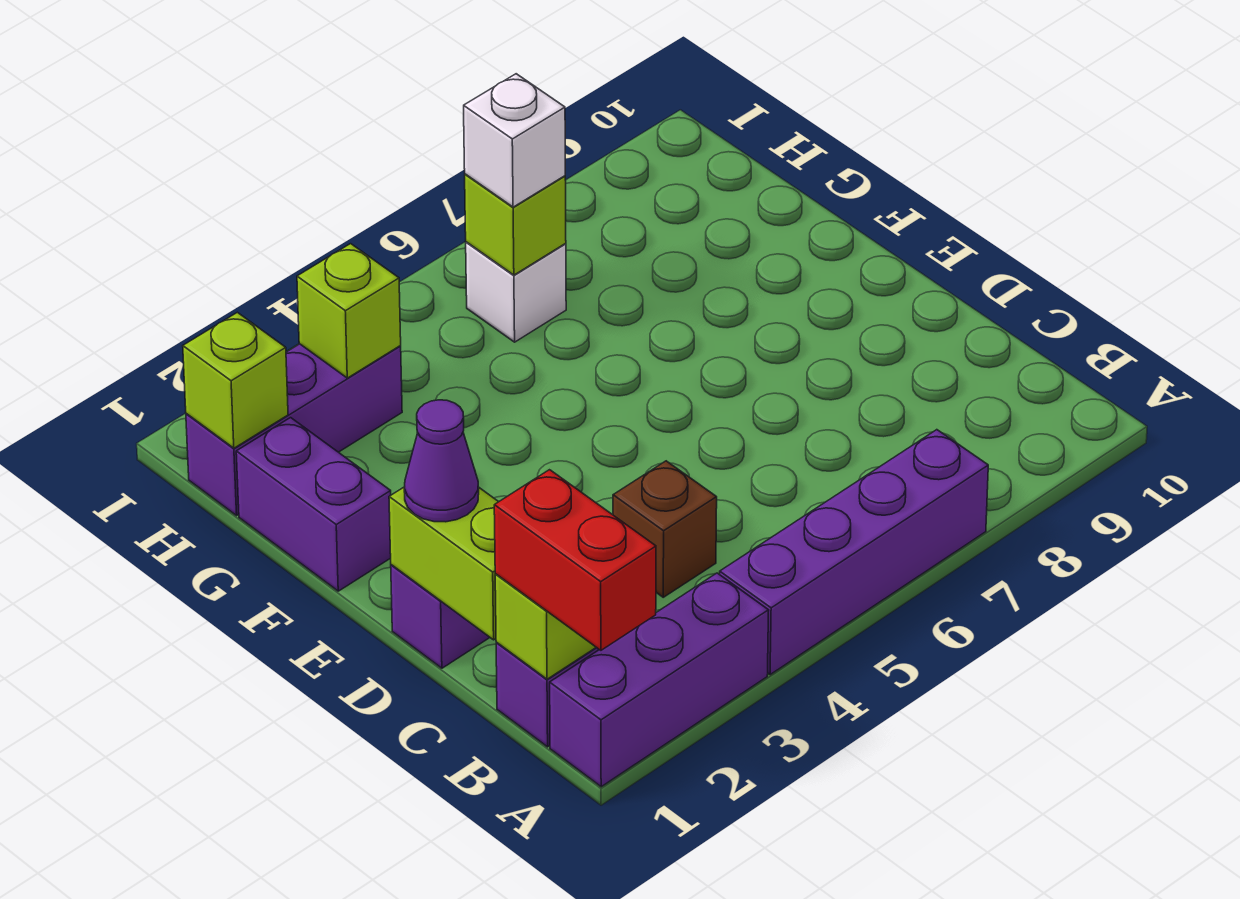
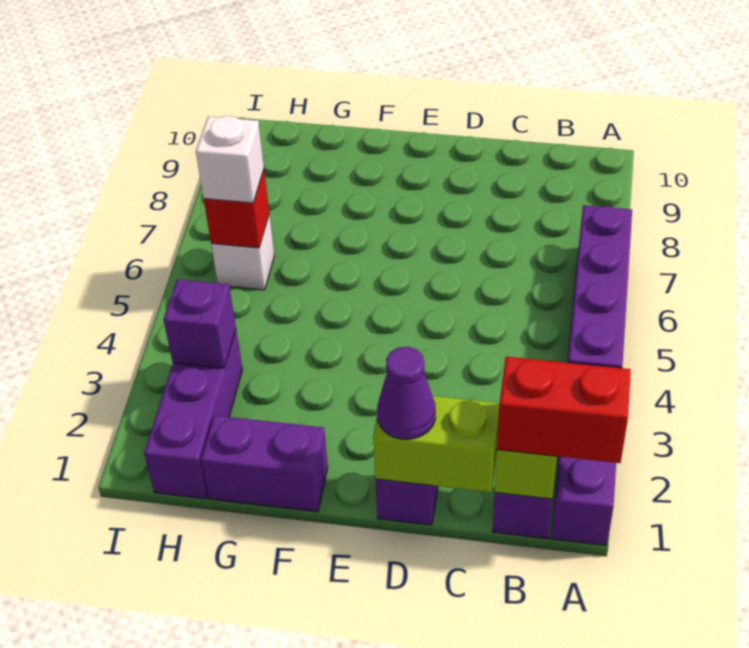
brown brick C4 level 1 -> none
lime brick H1 level 2 -> none
lime brick H3 level 2 -> purple brick H3 level 2
lime brick H6 level 2 -> red brick H6 level 2

